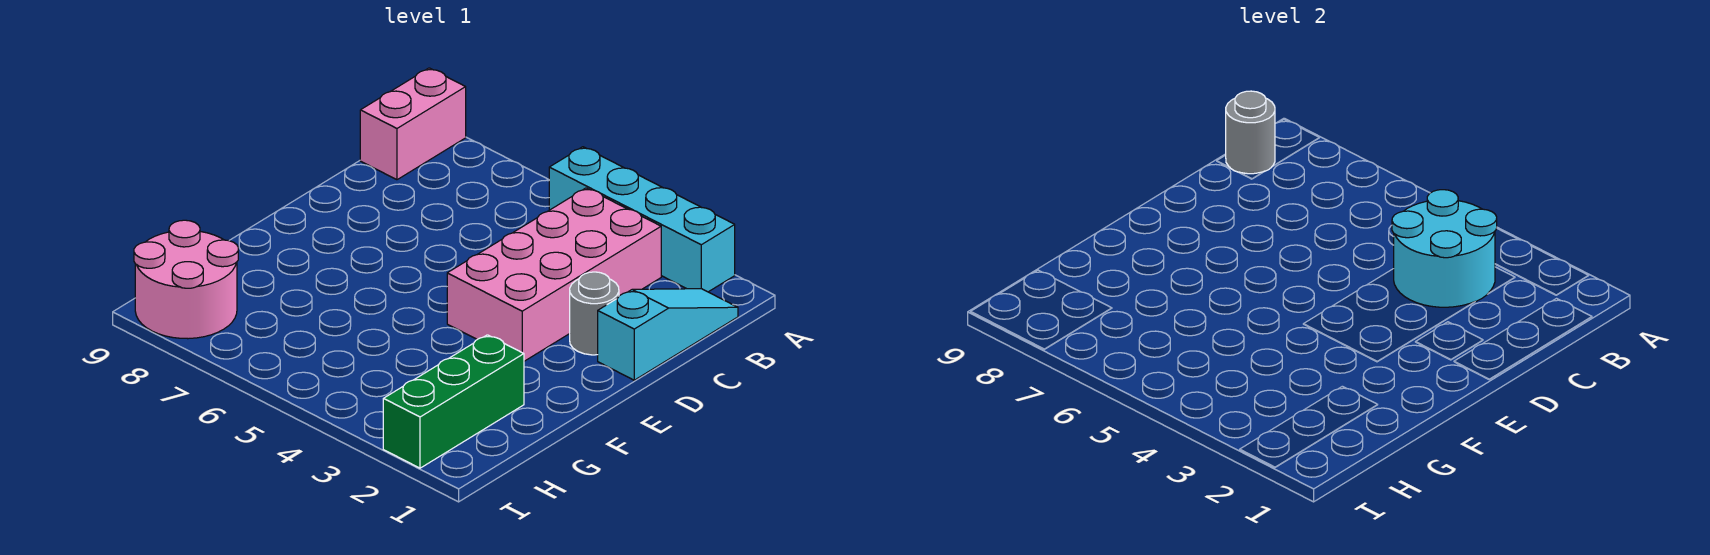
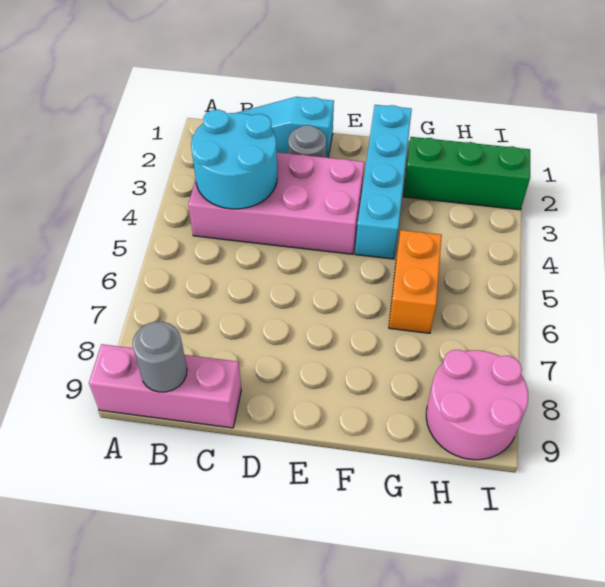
cyan brick A2:A5 level 1 -> cyan brick F1:F4 level 1
pink brick A9:B9 level 1 -> pink brick A9:C9 level 1
none -> orange brick G5:G6 level 1

